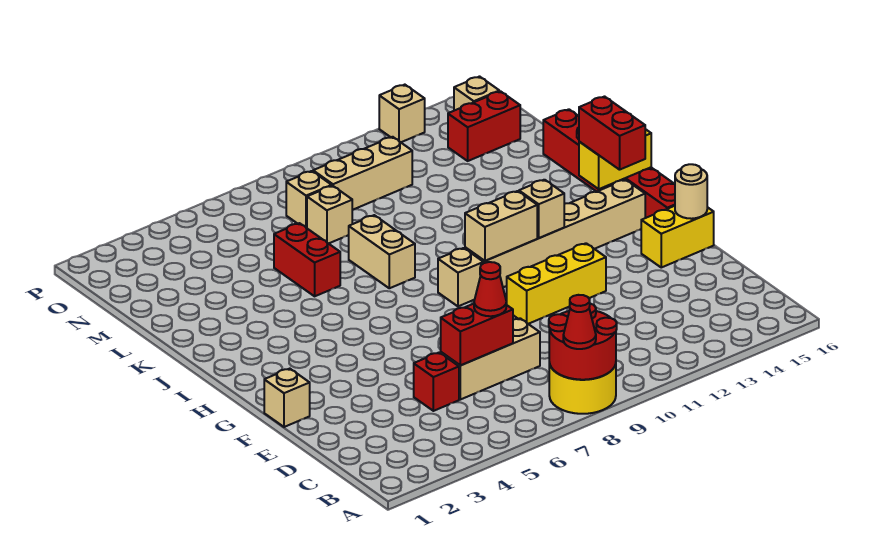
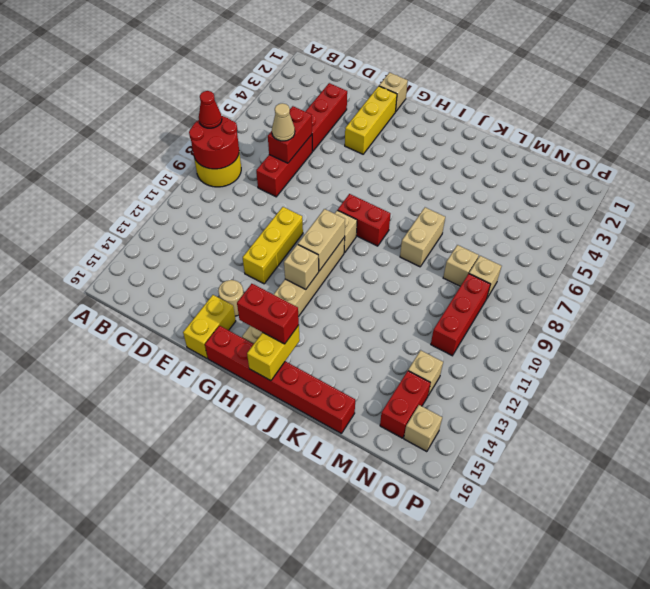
red brick D5 level 1 -> red brick D3:D5 level 1
tan brick D6:D8 level 1 -> red brick D6:D8 level 1
red cone D7 level 3 -> tan cone D7 level 3
none -> yellow brick F2:F4 level 1
tan round brick F16 level 2 -> tan round brick F14 level 1
tan brick J8:K8 level 1 -> tan brick K7:K8 level 1
red brick K6:L6 level 1 -> red brick H8:I8 level 1
tan brick N9:N11 level 1 -> red brick N9:N11 level 1
tan brick P13 level 1 -> tan brick N13 level 1

